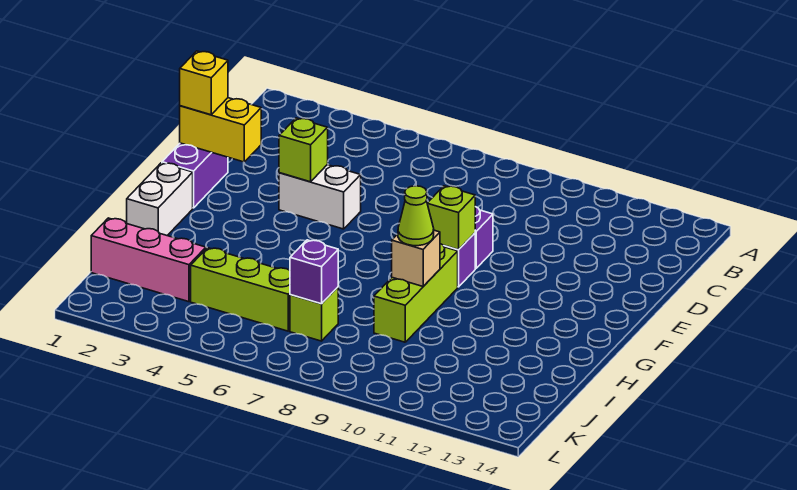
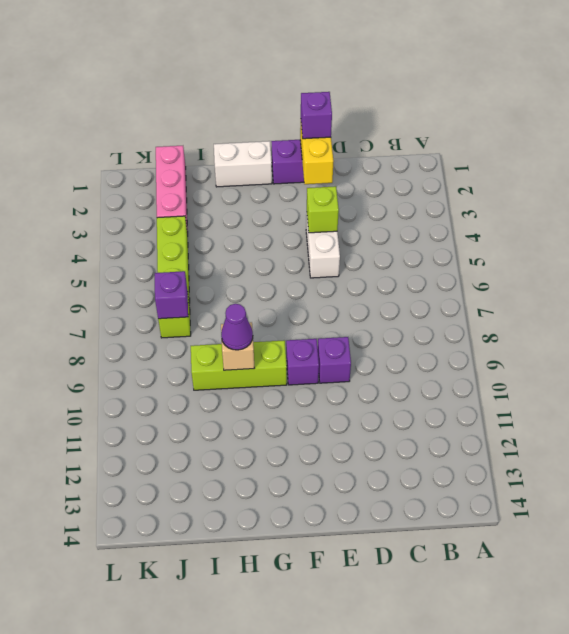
yellow brick E1 level 3 -> purple brick E1 level 3
lime brick F9 level 2 -> none
lime cone H9 level 3 -> purple cone H9 level 3

